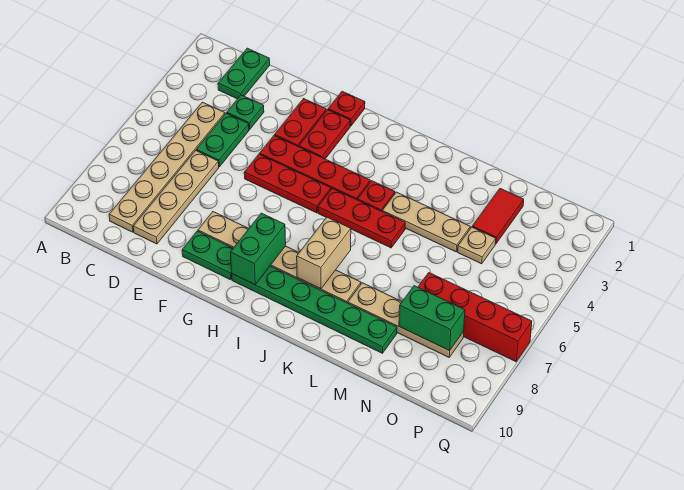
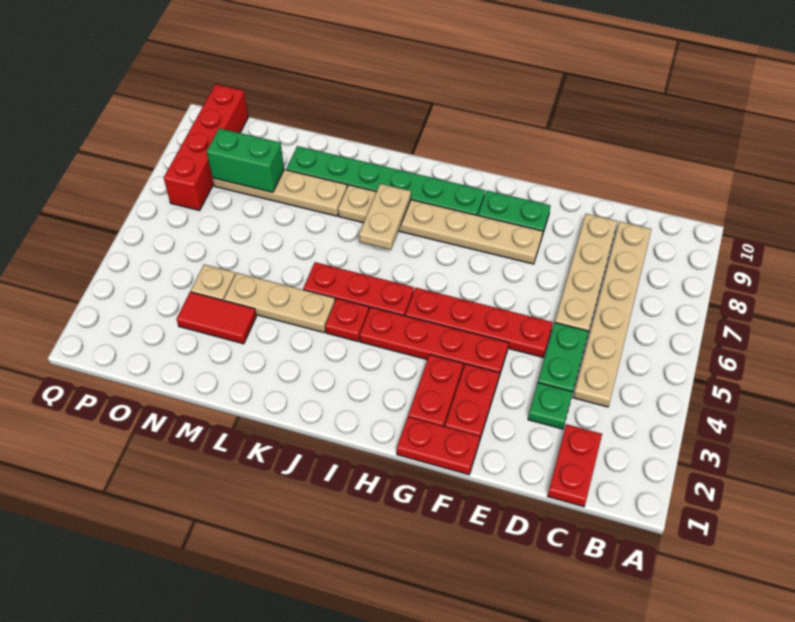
green plate C1:C2 level 1 -> red plate C1:C2 level 1
red plate F5:H5 level 1 -> red plate E5:H5 level 1
red plate G1 level 1 -> red plate F1:G1 level 1
green brick H8:H9 level 2 -> none
tan brick J7:J8 level 2 -> tan plate J7:J8 level 2
red tile N2:N3 level 1 -> red tile M3:N3 level 1
red brick N7:Q7 level 1 -> red brick P7:P10 level 1

